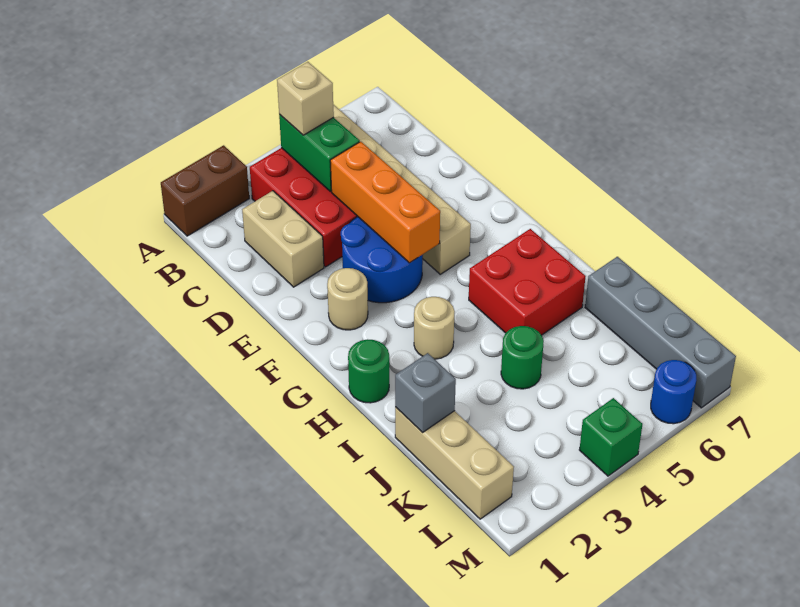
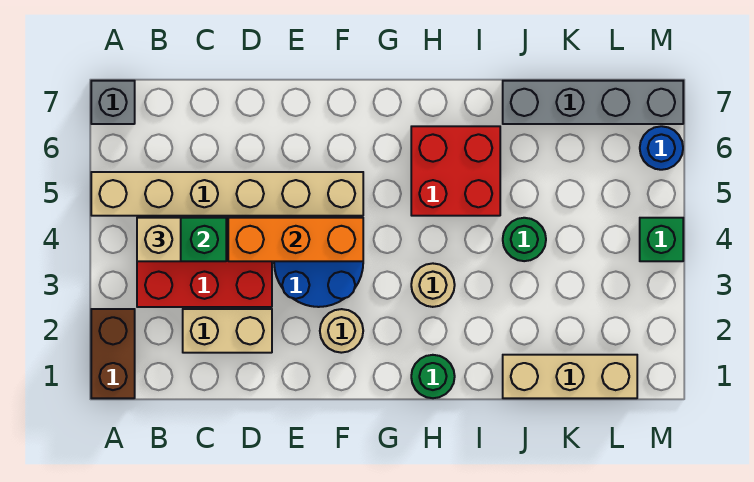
grey brick J1 level 2 -> grey brick A7 level 1

